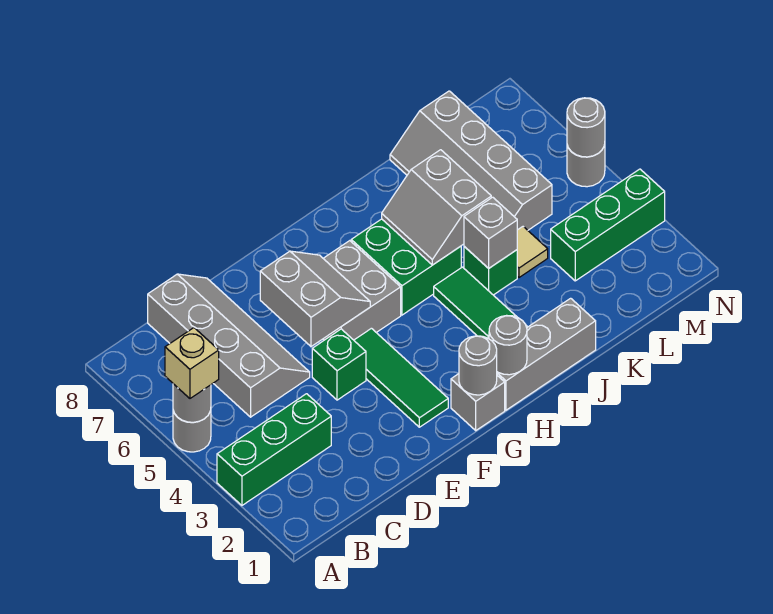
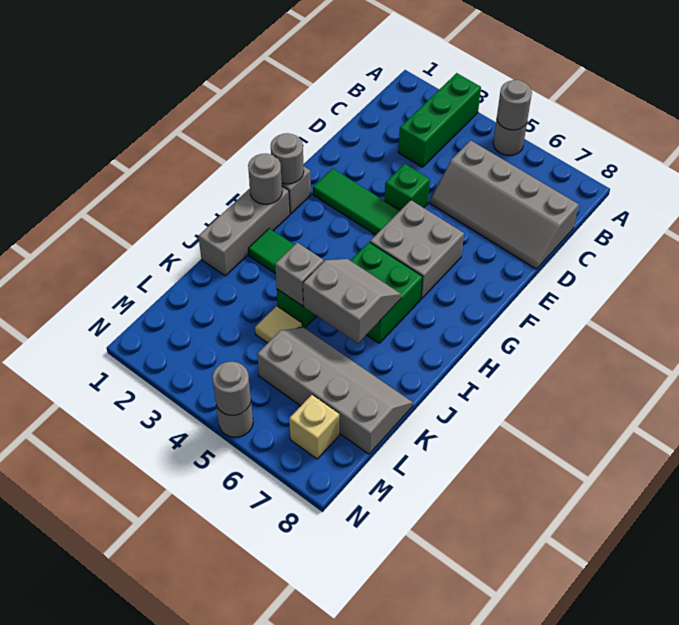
tan brick A5 level 3 -> tan brick M7 level 1
grey slope E5:F6 level 2 top E -> none
green brick L3:N3 level 1 -> none

